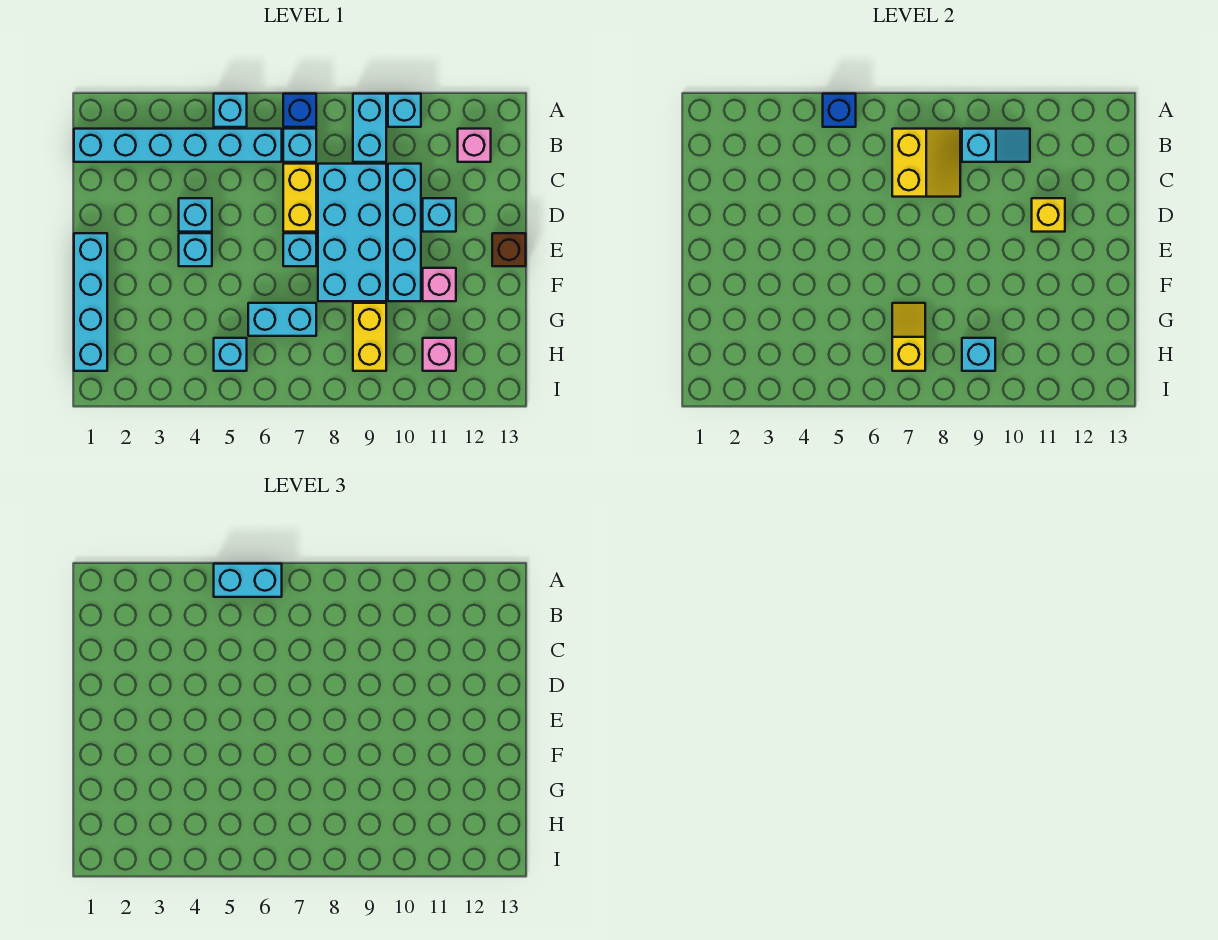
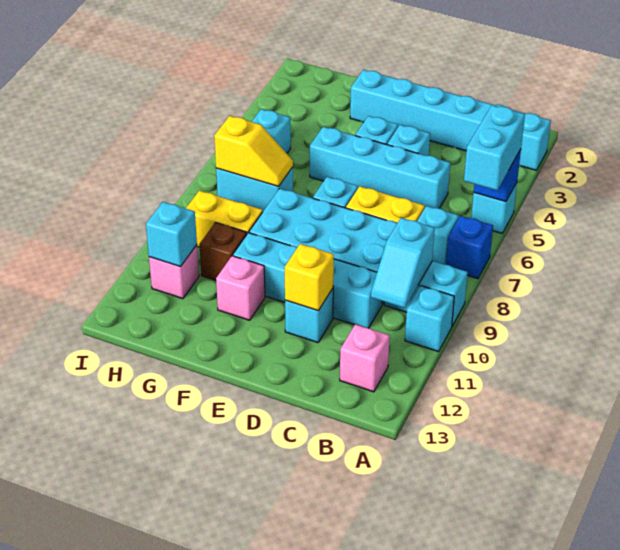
cyan brick B1:B6 level 1 -> cyan brick A2:F2 level 1
yellow slope B7:C8 level 2 top 7 -> none
cyan brick E1:H1 level 1 -> cyan brick C5:F5 level 1
brown brick E13 level 1 -> brown brick G10 level 1
cyan brick G6:G7 level 1 -> cyan brick G7:H7 level 1
cyan brick H9 level 2 -> cyan brick H11 level 2

